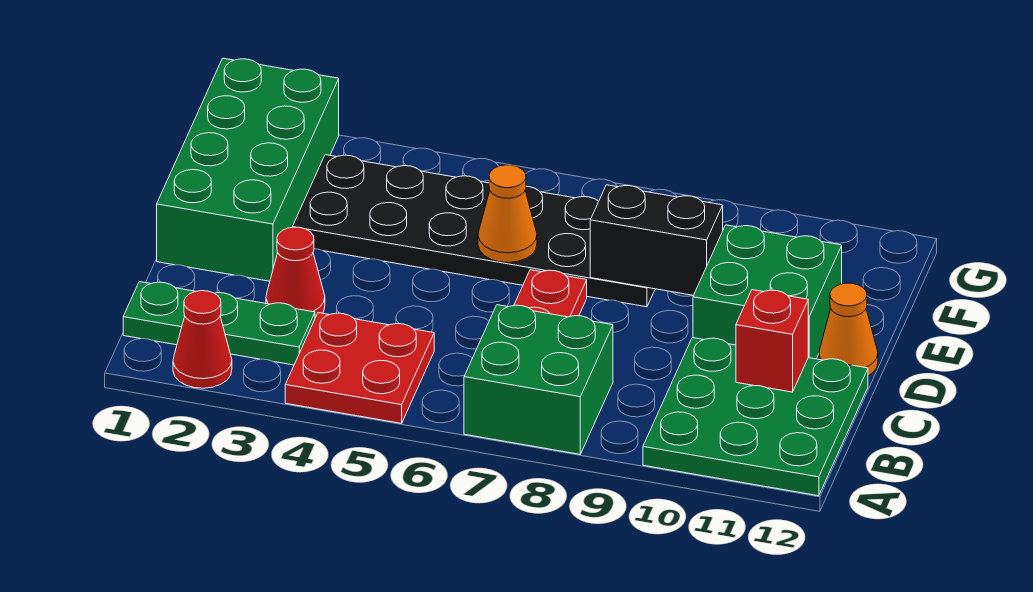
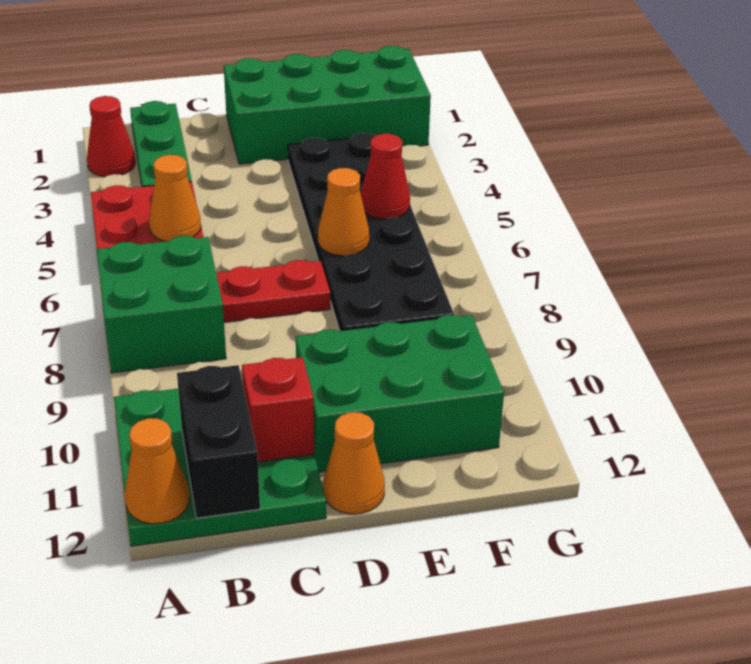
none -> orange cone A12 level 2
none -> orange cone B5 level 2
red cone C3 level 1 -> red cone F5 level 2
green brick D10:E11 level 1 -> green brick D10:F11 level 1
black brick E8:E9 level 2 -> black brick B11:B12 level 2

